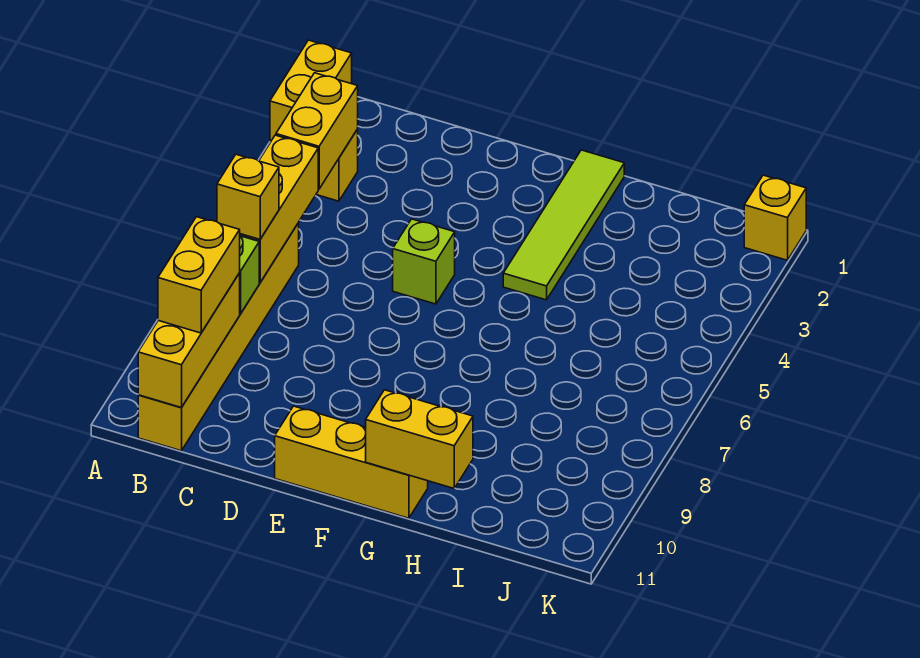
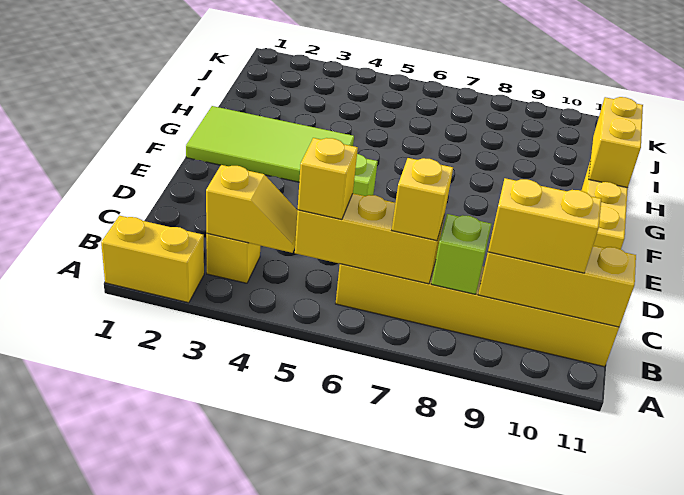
yellow brick B3:B4 level 2 -> yellow slope B3:B4 level 2 top 3
lime tile G1:G4 level 1 -> lime tile F1:G4 level 1
yellow brick K1 level 1 -> yellow brick B5 level 3

